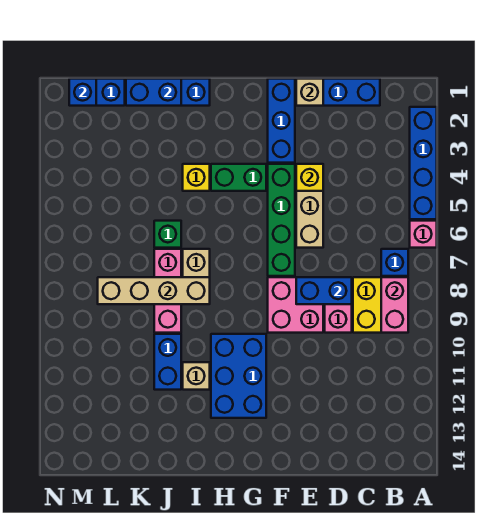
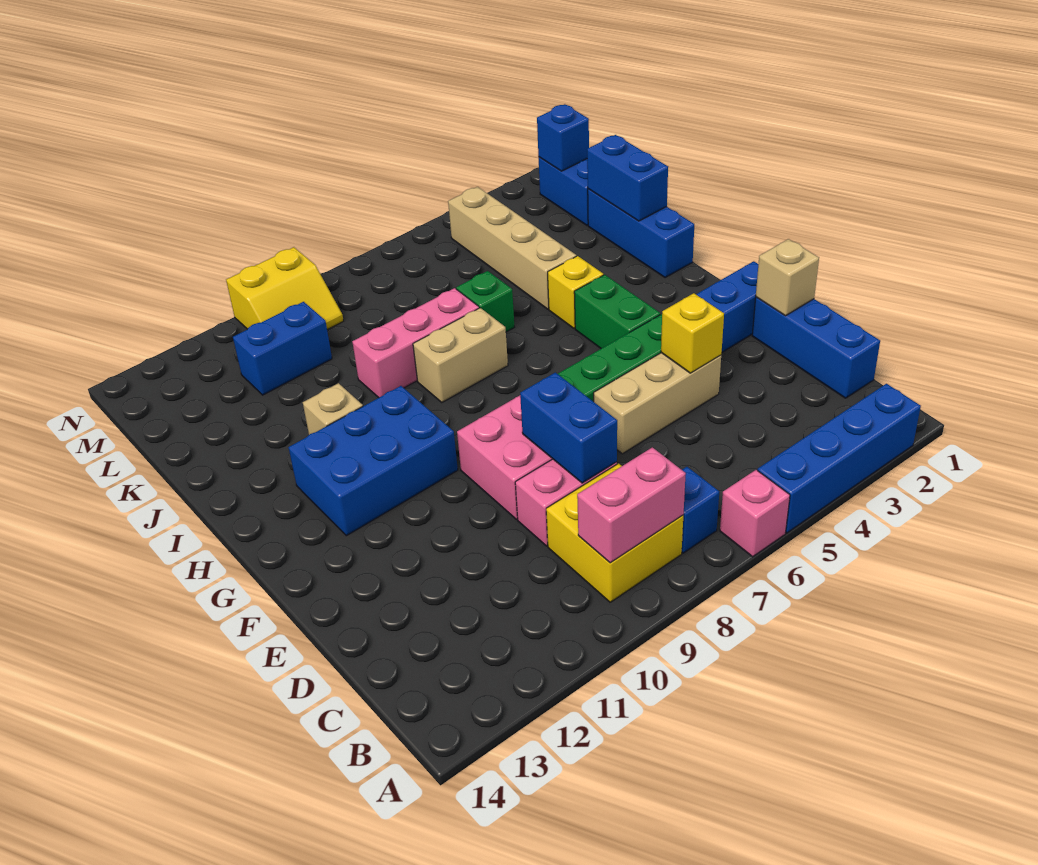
tan brick I8:L8 level 2 -> tan brick J4:M4 level 1
blue brick J10:J11 level 1 -> blue brick L10:L11 level 1
none -> yellow slope M9:N10 level 1 top N

